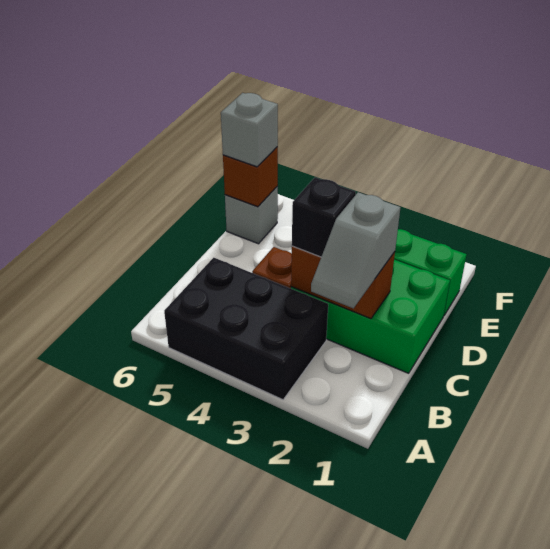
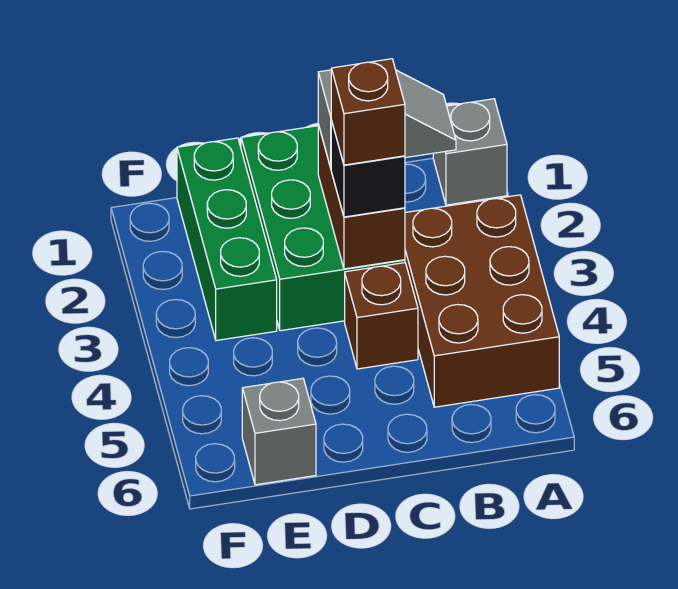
black brick A3:B5 level 1 -> brown brick A3:B5 level 1
brown brick E6 level 2 -> brown brick C3 level 4
grey brick E6 level 3 -> grey brick A1 level 1

